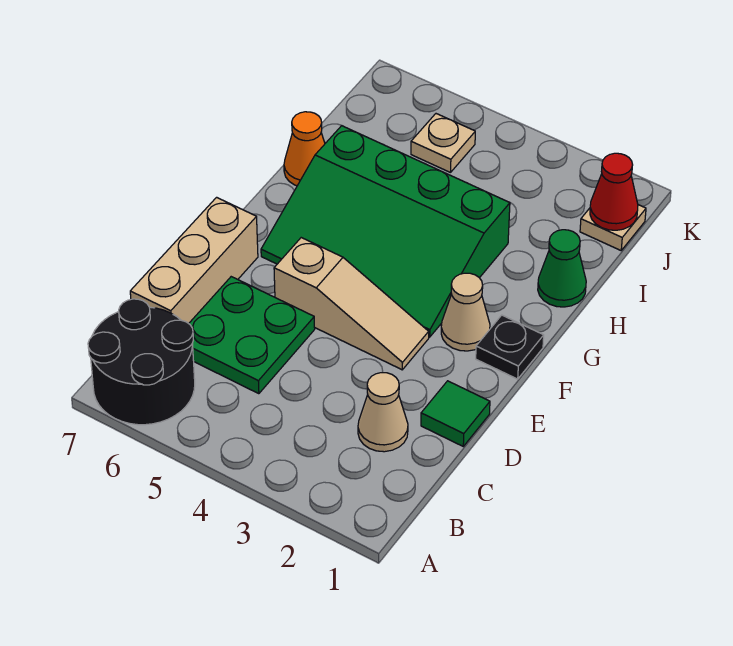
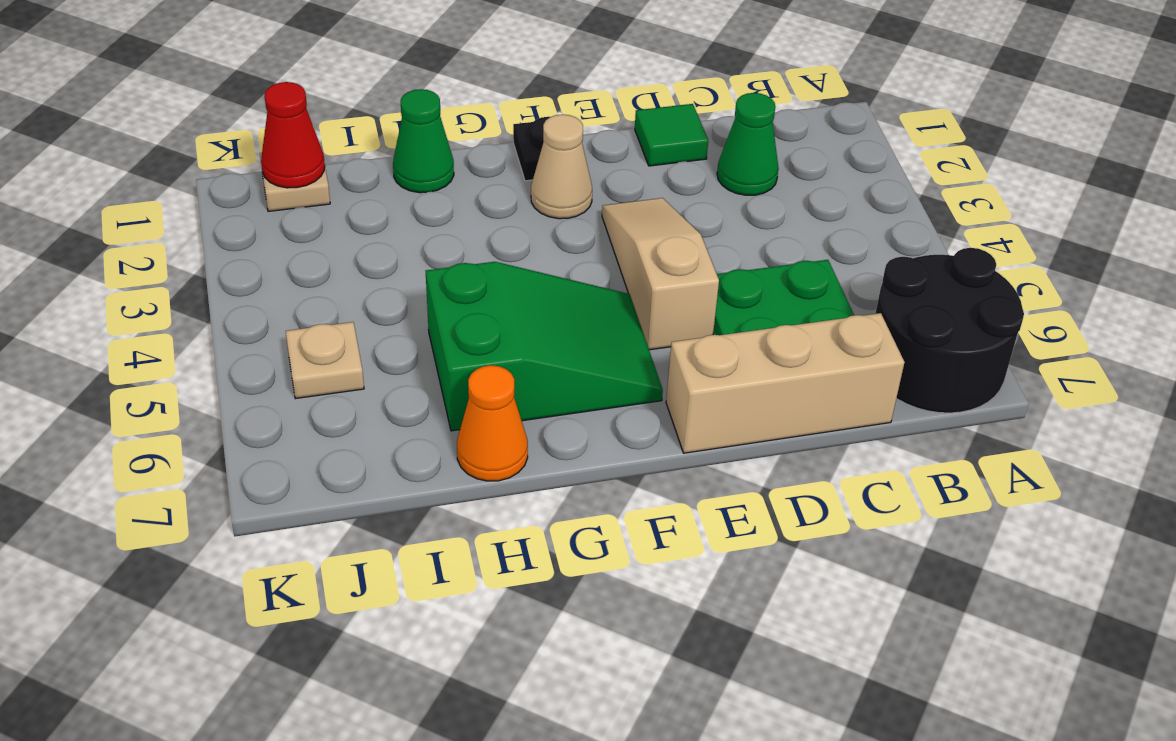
tan cone C2 level 1 -> green cone C2 level 1
green slope F3:H6 level 1 top H -> green slope F5:H6 level 1 top H

